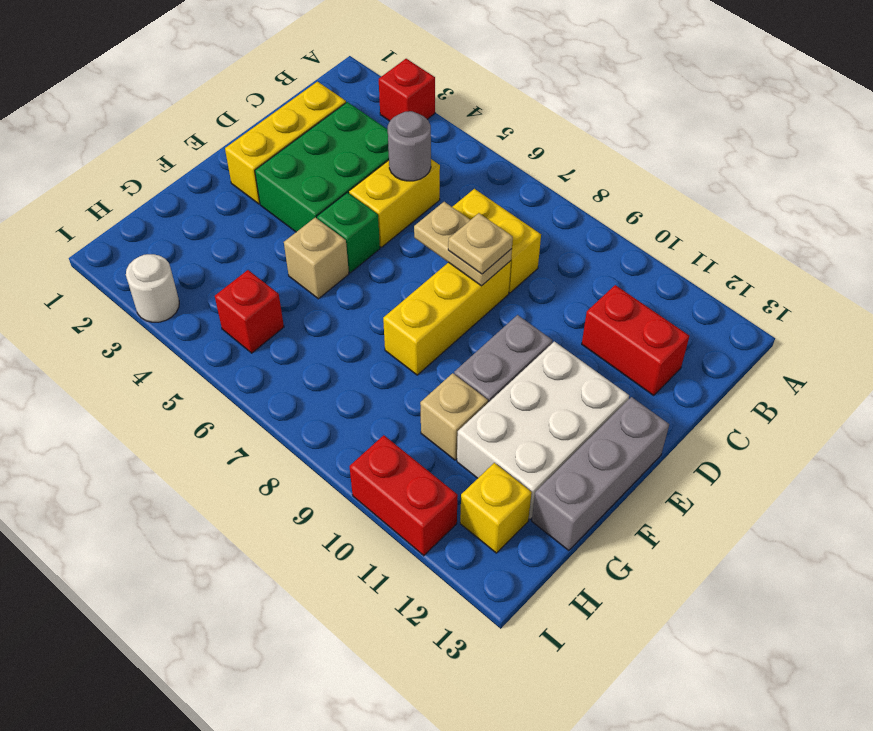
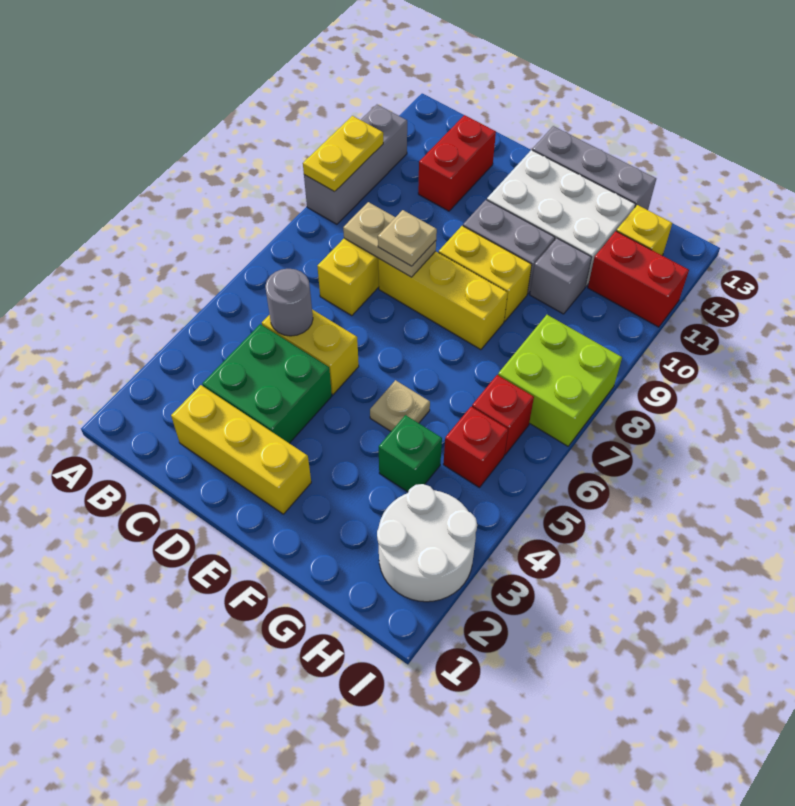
red brick A3 level 1 -> red brick H6 level 1
none -> grey brick A9:A11 level 1
none -> yellow plate A9:A10 level 2
green brick C3:E4 level 1 -> green brick C3:D4 level 1
tan plate D7:D8 level 2 -> tan plate C8:D8 level 2
green brick E5 level 1 -> green brick G4 level 1
none -> yellow brick E9:F9 level 1
tan brick F5 level 1 -> tan plate F5 level 1
tan brick G10 level 1 -> grey brick G10 level 1
none -> lime brick H7:I8 level 1
white round brick I3 level 1 -> white round brick H2:I3 level 1
red brick I10:I11 level 1 -> red brick H11:I11 level 1

